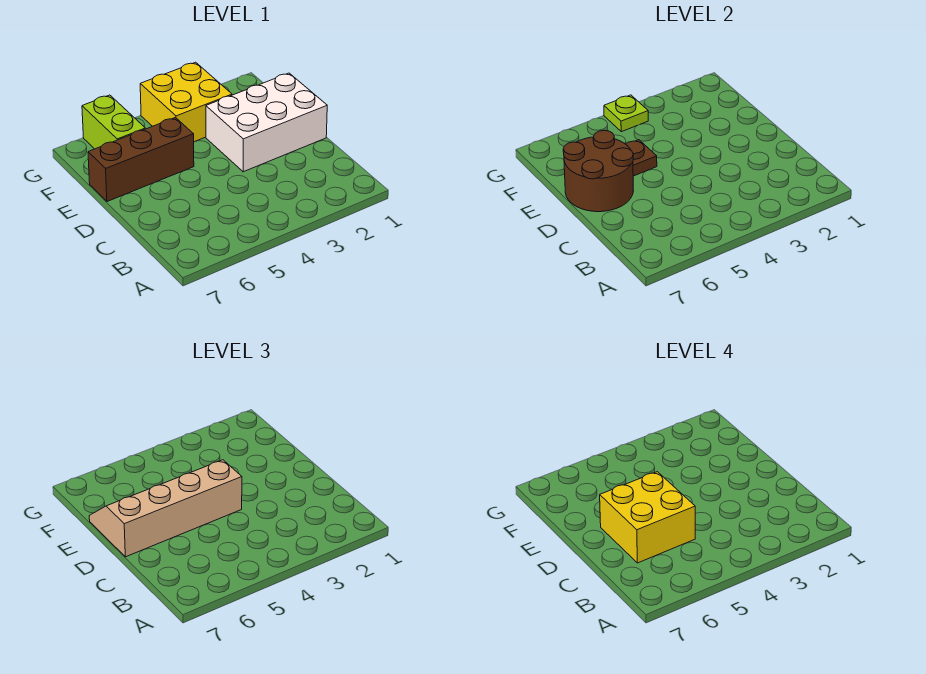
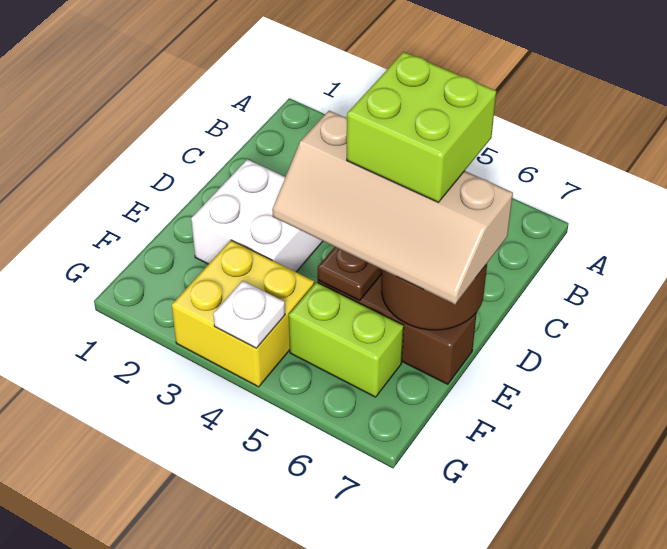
yellow brick C5:D6 level 4 -> lime brick C5:D6 level 4
white brick D1:E3 level 1 -> white brick D2:E3 level 1
lime brick F6:G6 level 1 -> lime brick F5:F6 level 1
lime plate G4 level 2 -> white plate G4 level 2

